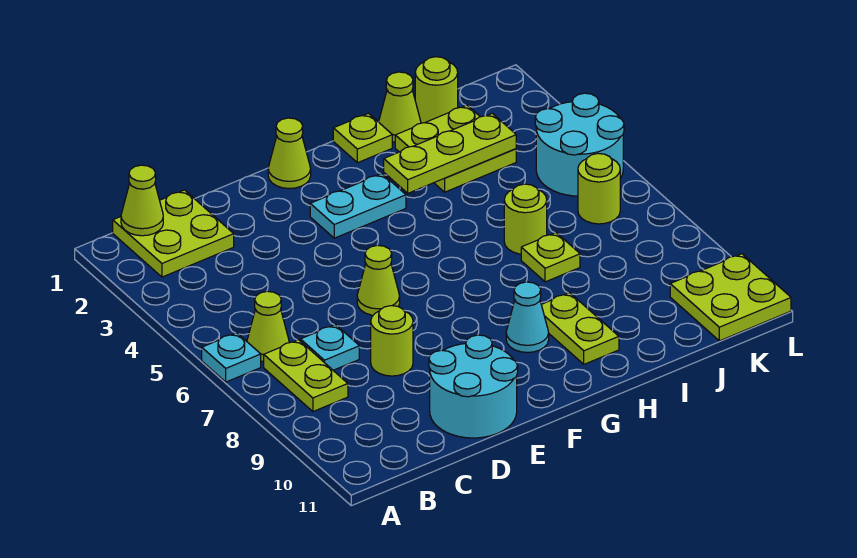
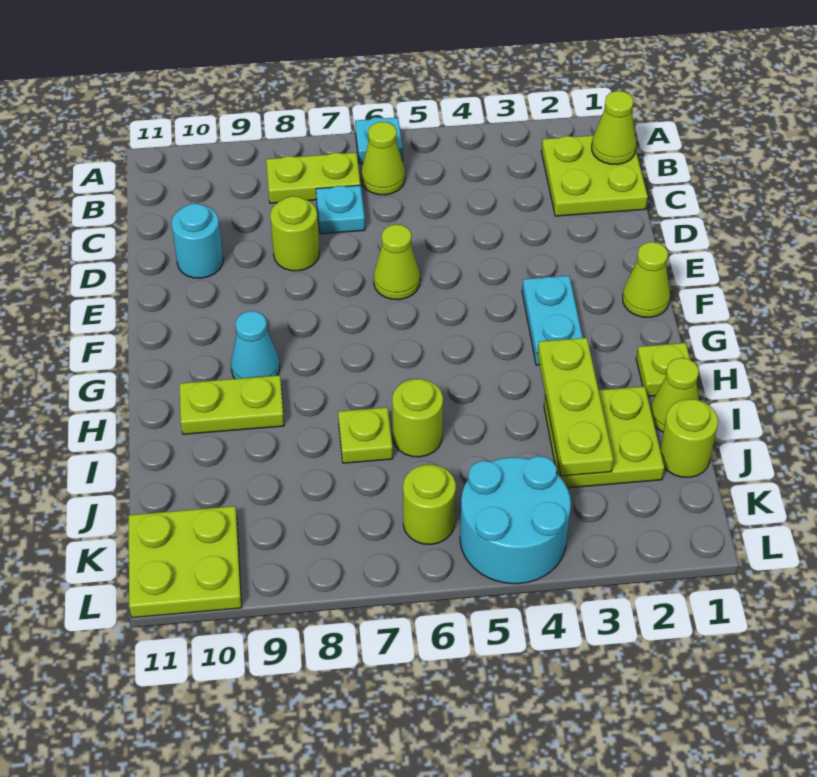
cyan round brick D10:E11 level 1 -> cyan round brick D10 level 1

